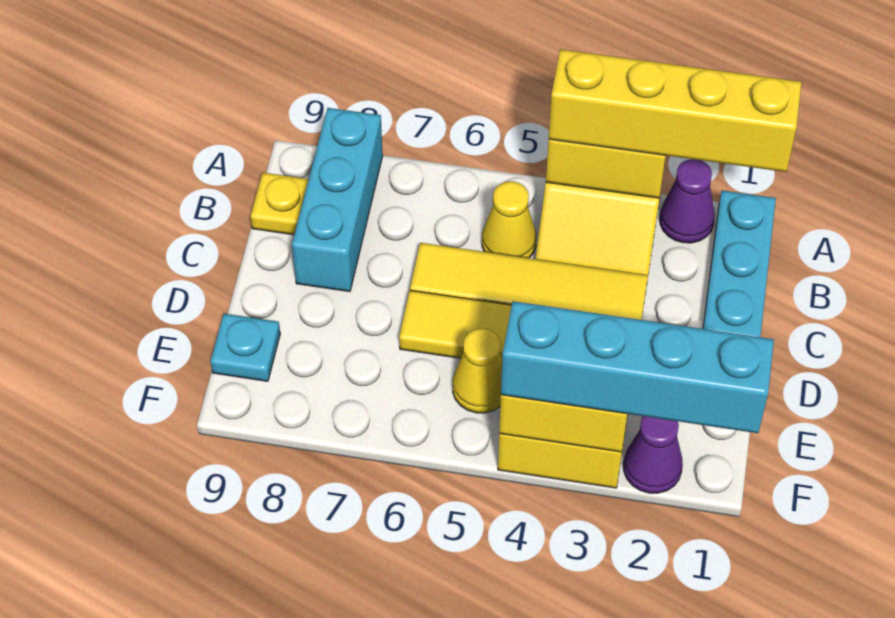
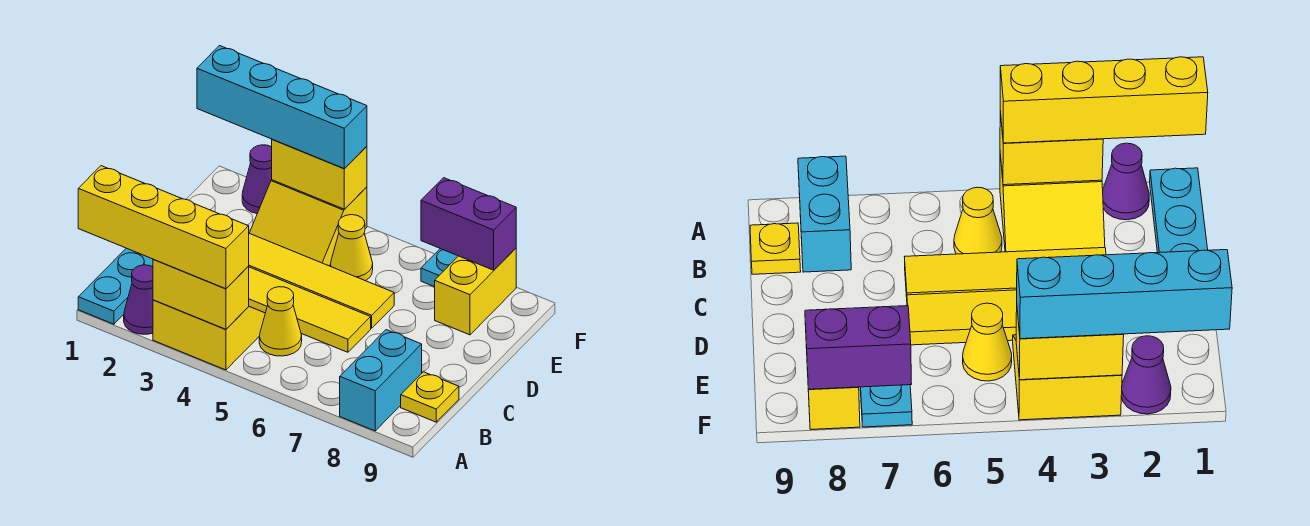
cyan brick A8:C8 level 1 -> cyan brick A8:B8 level 1
none -> yellow brick E8:F8 level 1
cyan plate E9 level 1 -> cyan plate F7 level 1
none -> purple brick F7:F8 level 2

